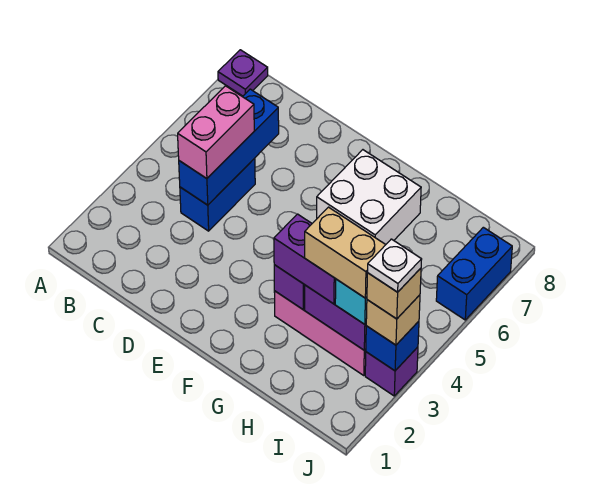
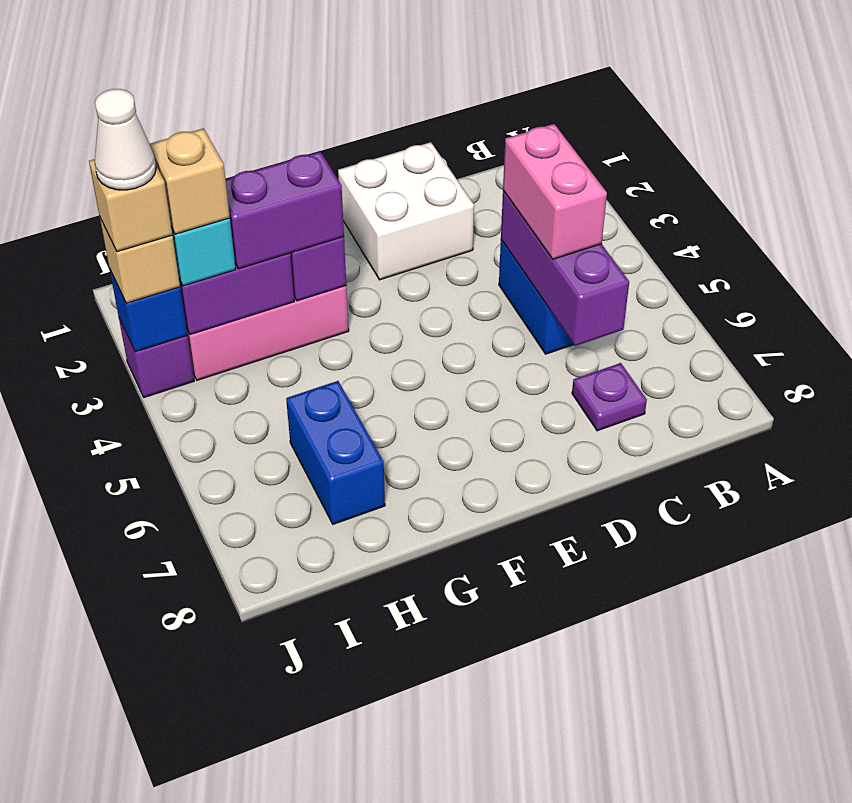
purple plate A8 level 1 -> purple plate C7 level 1
blue brick C4:C6 level 2 -> purple brick C4:C6 level 2
white brick F6:G7 level 1 -> white brick D1:E2 level 1
tan brick H3:I3 level 4 -> tan brick I3 level 4
white plate J3 level 5 -> white cone J3 level 5
blue brick J6:J7 level 1 -> blue brick H6:H7 level 1

